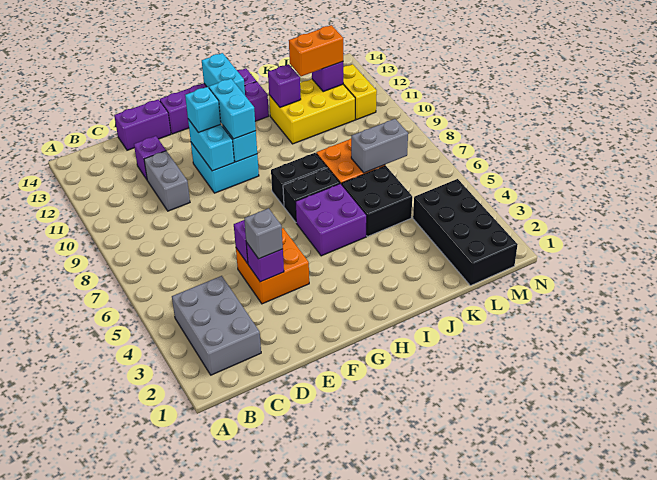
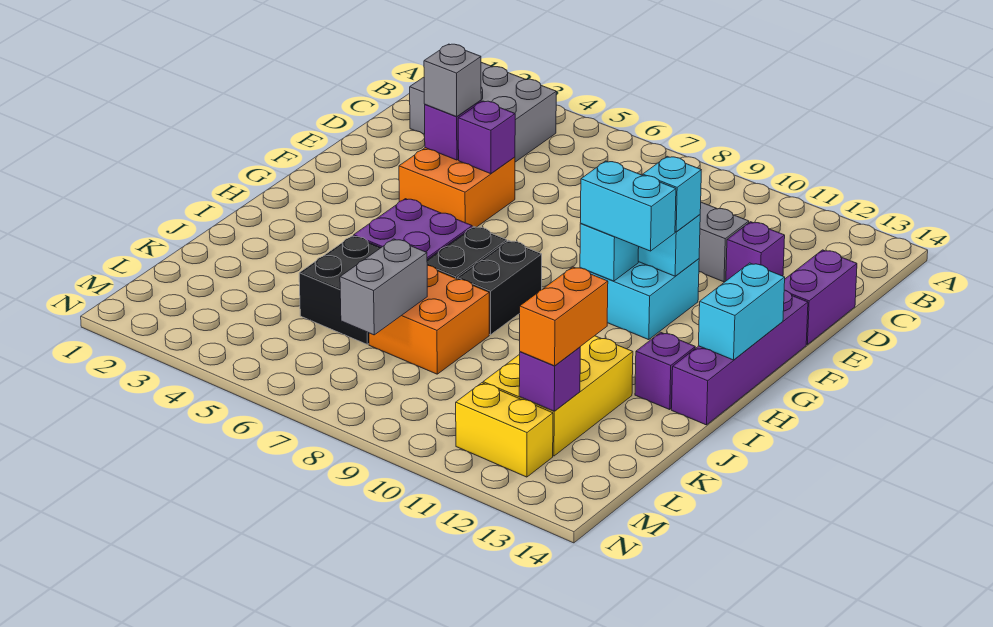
cyan brick H13:H14 level 2 -> cyan brick G14:H14 level 2
purple brick J12 level 2 -> none
black brick L1:M4 level 1 -> none

